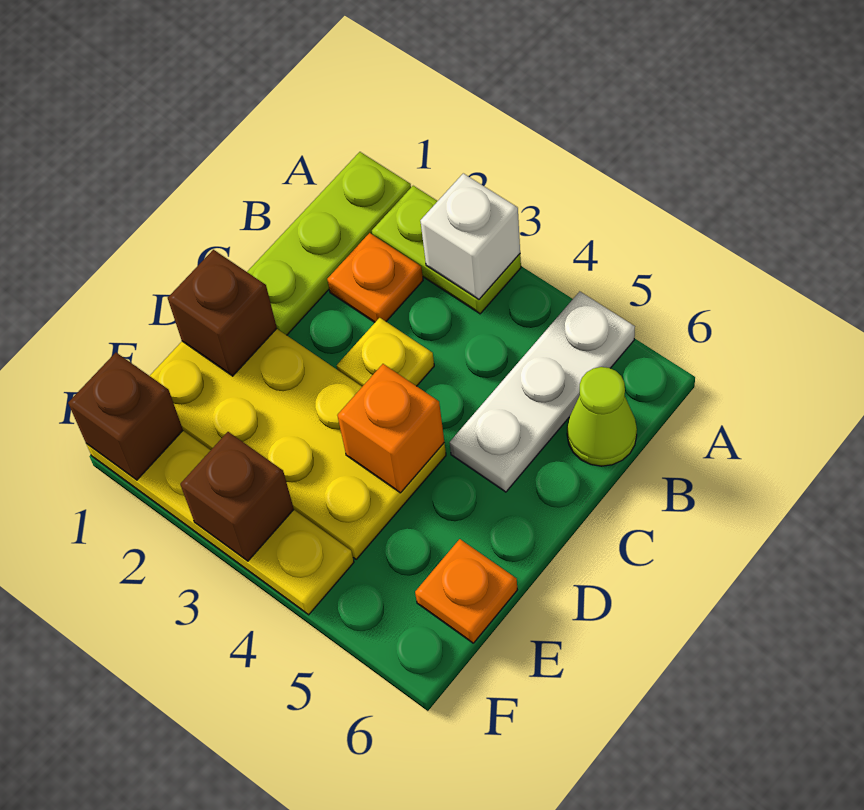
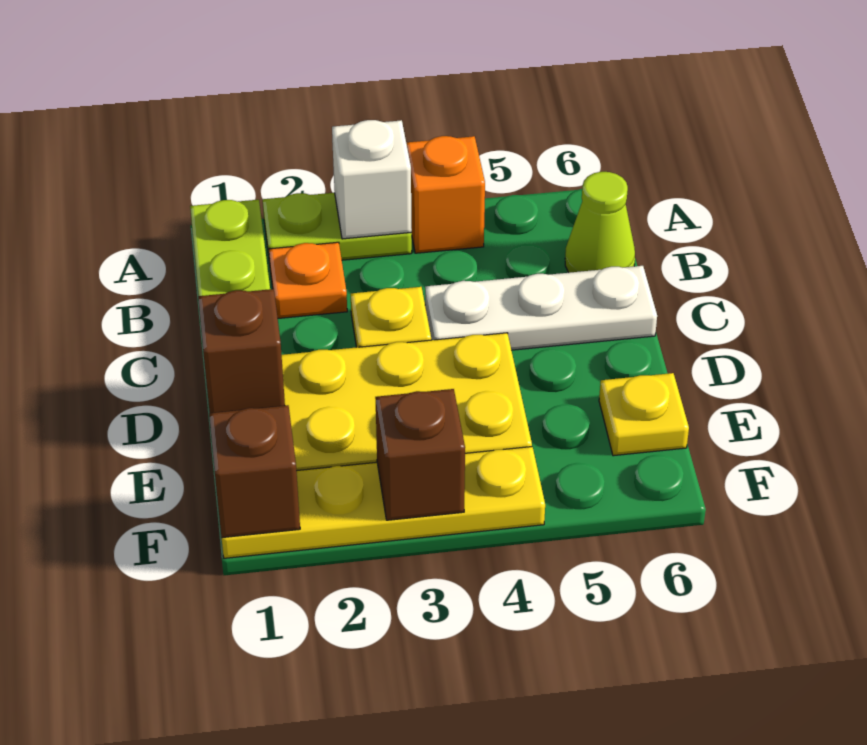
white plate A5:C5 level 1 -> white plate C4:C6 level 1
orange brick D4 level 2 -> orange brick A4 level 1
orange plate E6 level 1 -> yellow plate E6 level 1

